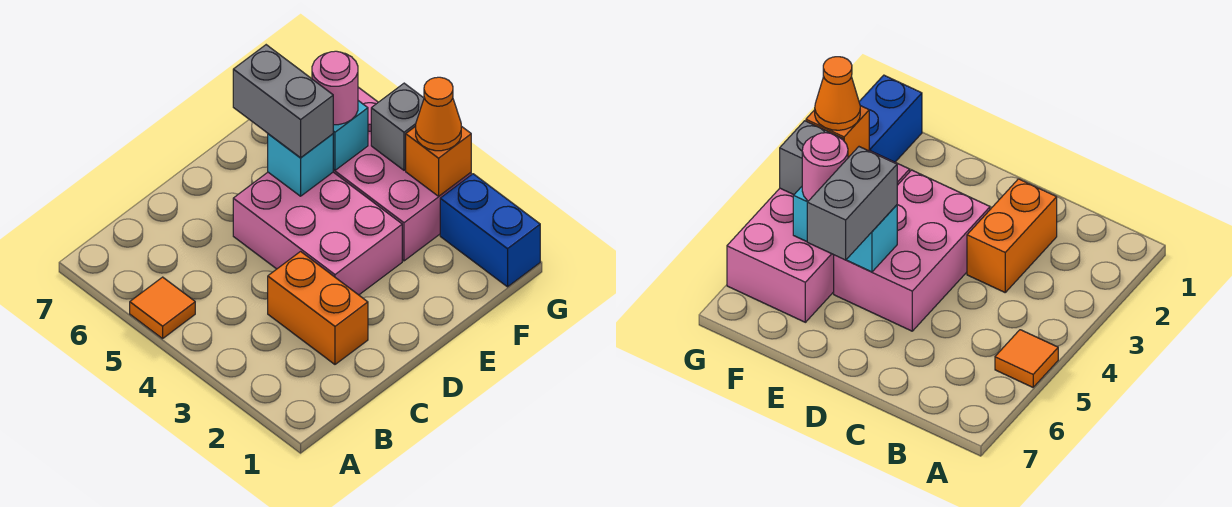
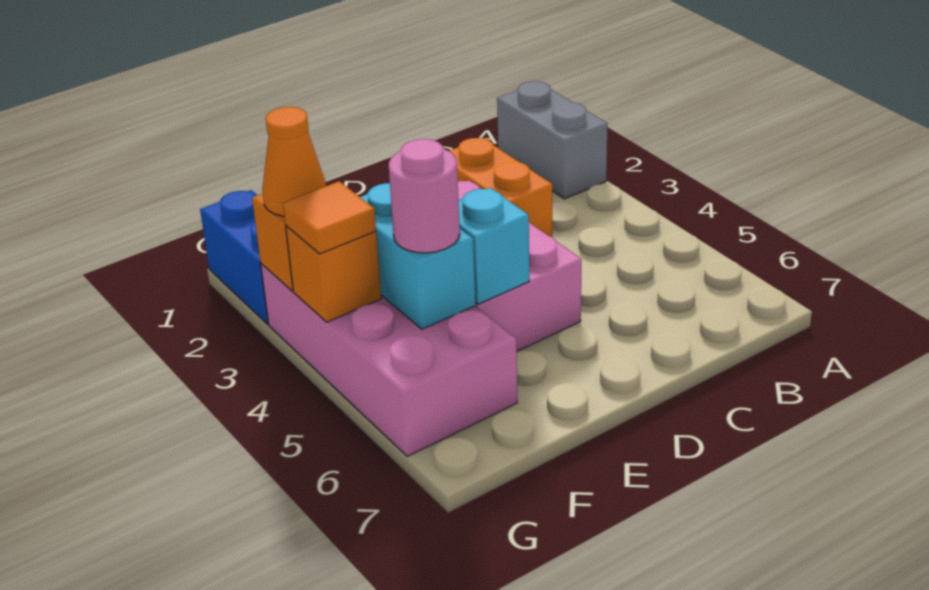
orange tile A5 level 1 -> orange tile G4 level 3
grey brick E5:E6 level 3 -> grey brick A1:A2 level 1
cyan brick F5 level 2 -> cyan brick F4:F5 level 2
grey brick G4 level 2 -> orange brick G4 level 2

